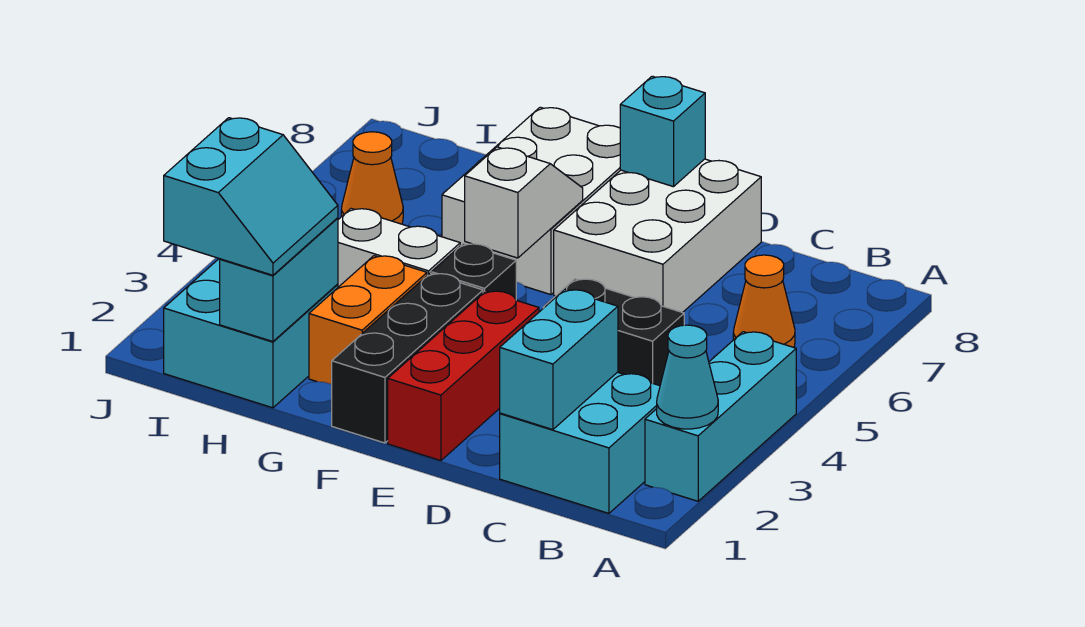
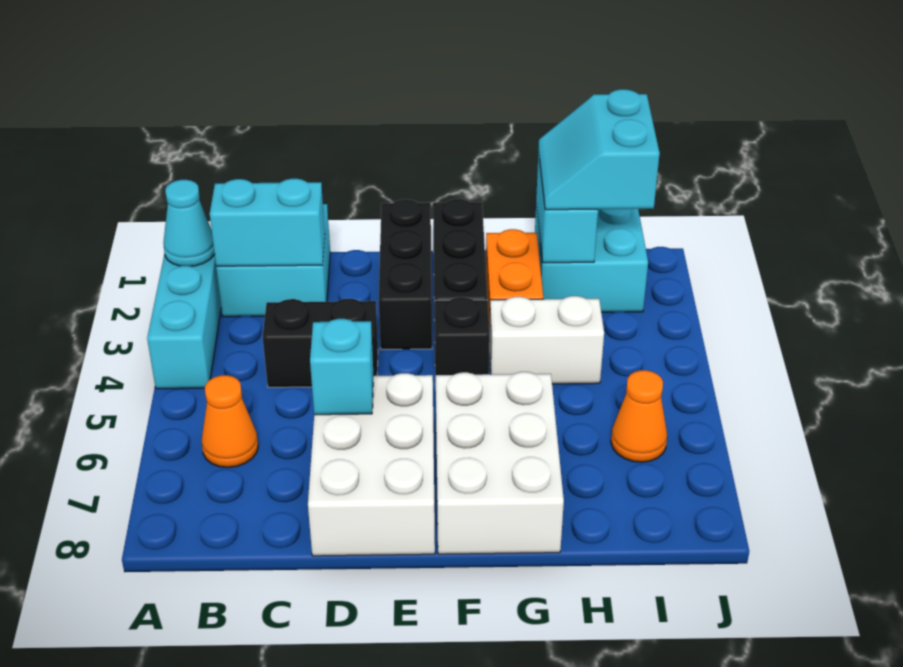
cyan brick C1:C2 level 2 -> cyan brick B2:C2 level 2
red brick E1:E3 level 1 -> black brick E1:E3 level 1
cyan brick E8 level 2 -> cyan brick D6 level 2
white slope F5:F6 level 2 top 5 -> none

